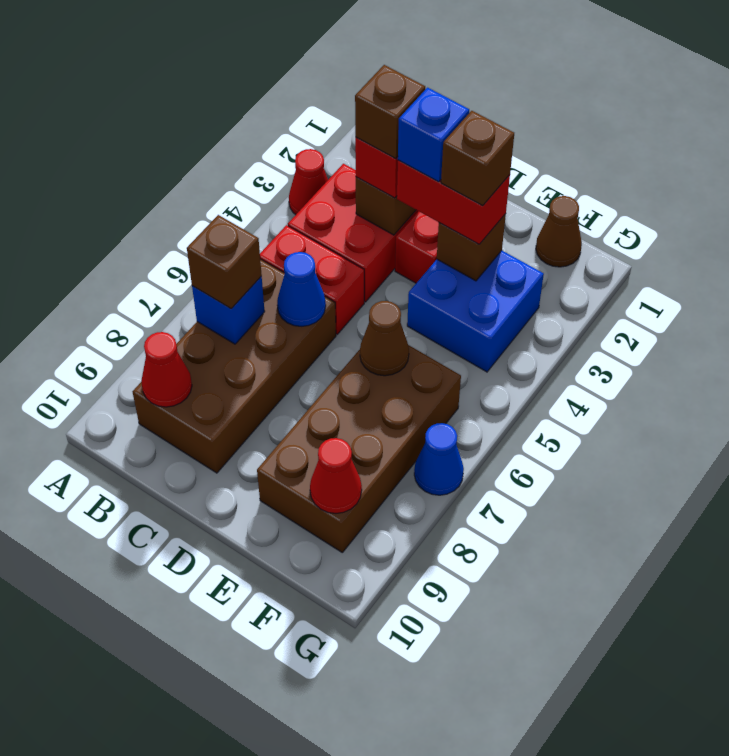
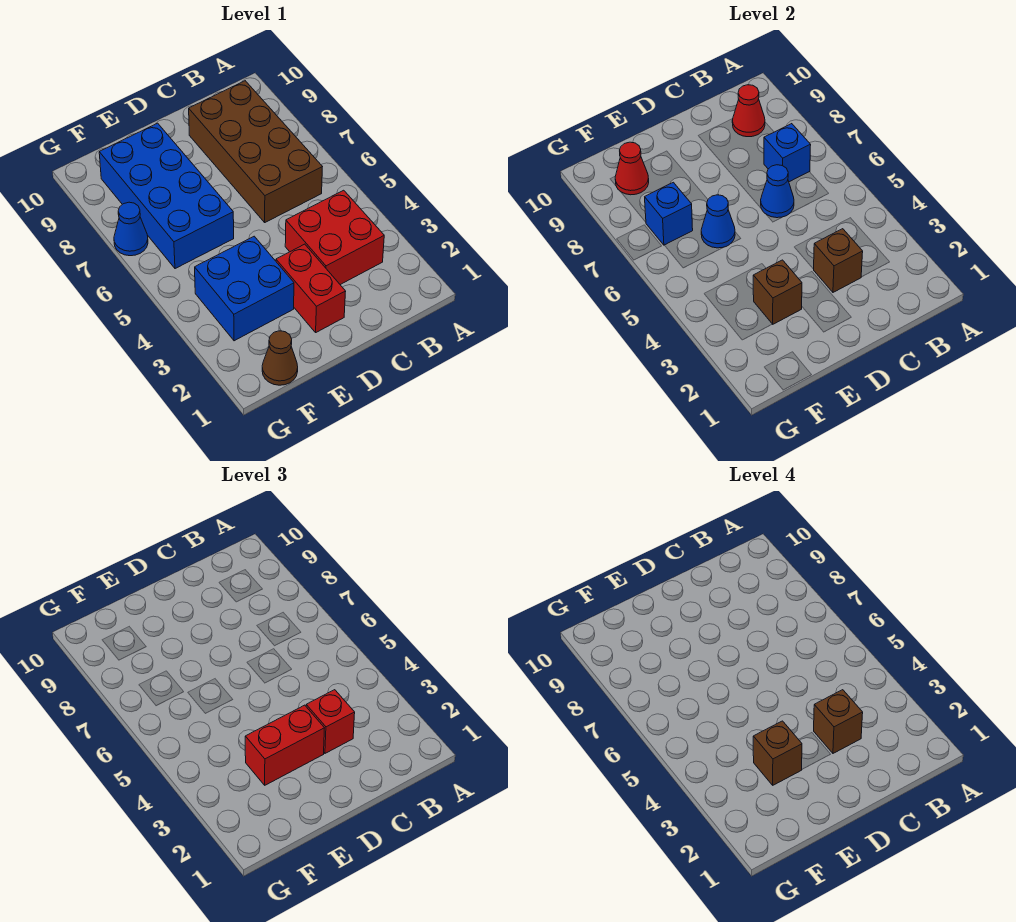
red cone A3 level 1 -> none
red brick B5:C5 level 1 -> none
brown brick B7 level 3 -> none
blue brick D3 level 4 -> blue brick F7 level 2
brown brick E6:F9 level 1 -> blue brick E6:F9 level 1
brown cone E6 level 2 -> blue cone E6 level 2

